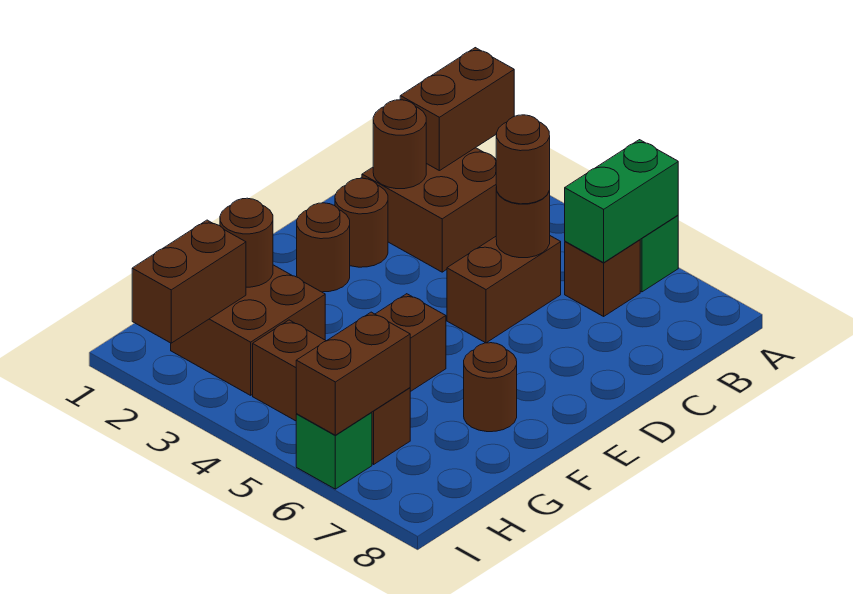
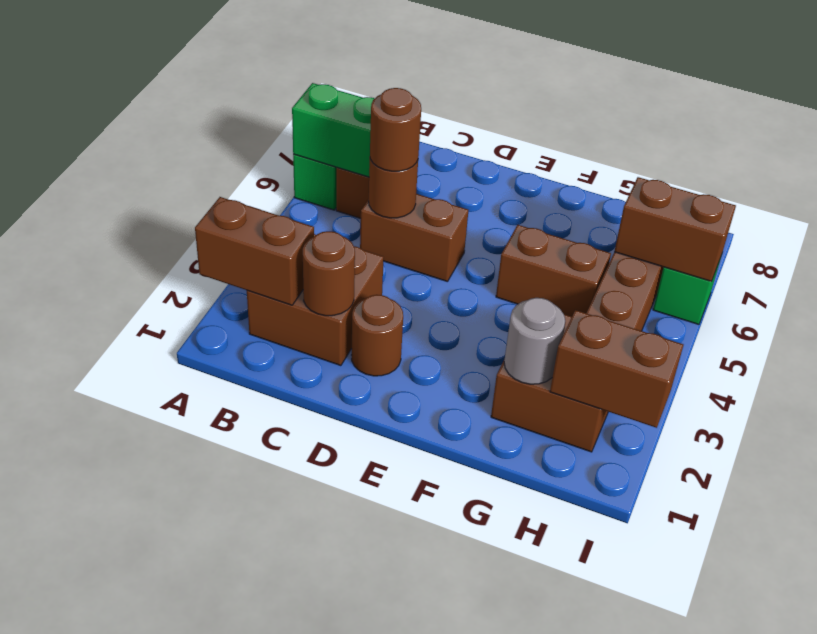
brown round brick E2 level 1 -> none
brown round brick F7 level 1 -> none
brown round brick G2 level 2 -> grey round brick G2 level 2

